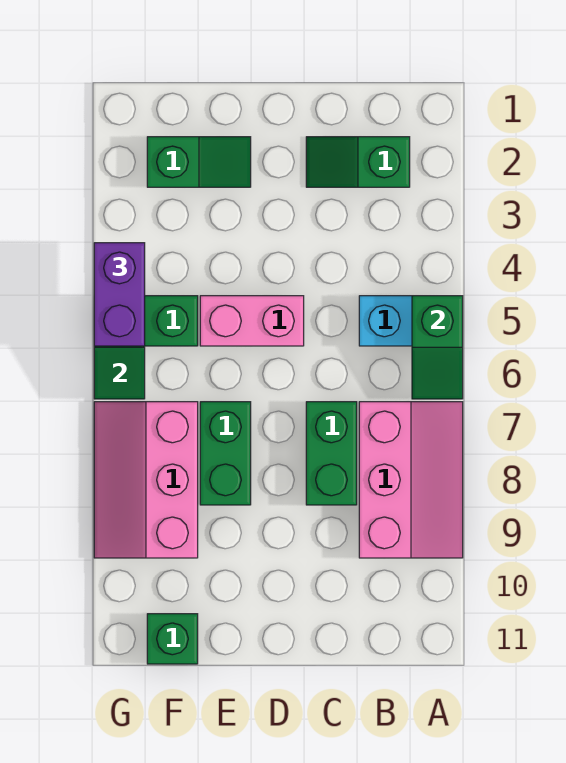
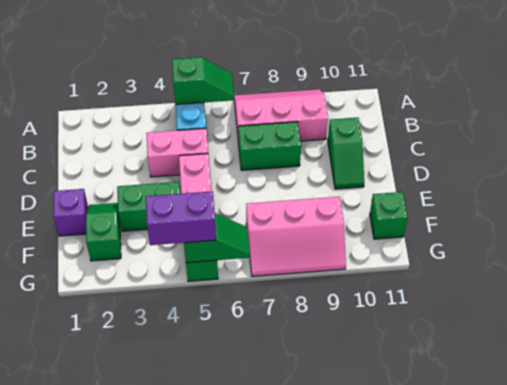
green slope B2:C2 level 1 top B -> green slope C10:D10 level 1 top C
none -> pink brick C4:C5 level 1
none -> purple brick E1 level 1
green brick E7:E8 level 1 -> green brick E3:E4 level 1

